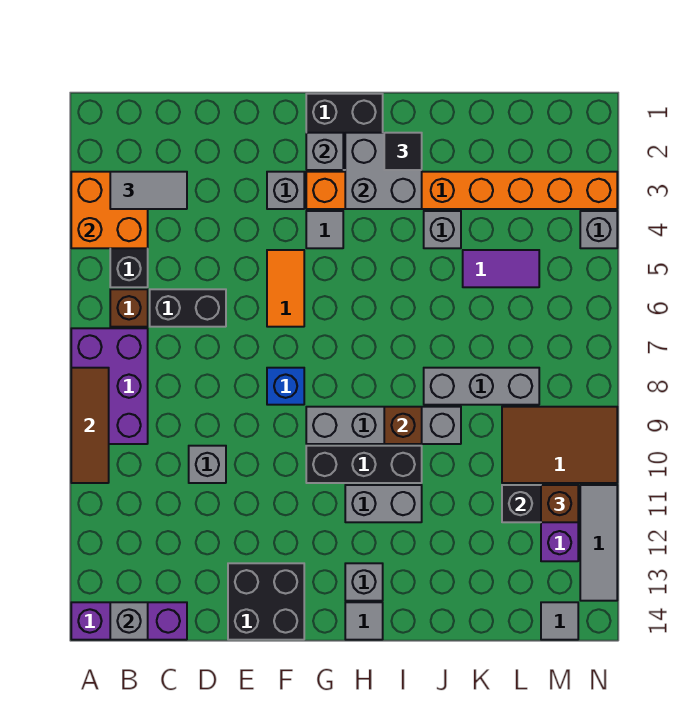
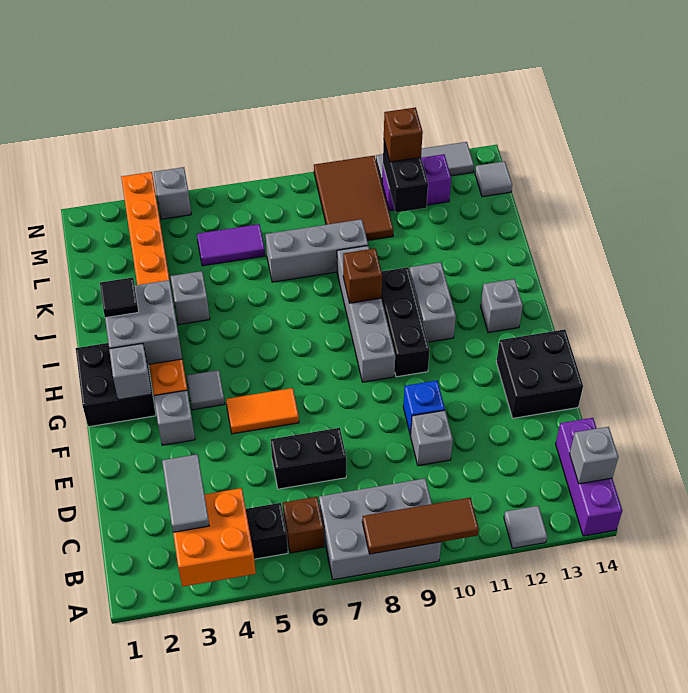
purple brick A7:B9 level 1 -> grey brick A7:B9 level 1
black brick C6:D6 level 1 -> black brick D6:D7 level 1
blue brick F8 level 1 -> blue brick E10 level 1
grey tile H14 level 1 -> grey tile A12 level 1
grey brick J8:L8 level 1 -> grey brick K7:K9 level 1
purple tile K5:L5 level 1 -> purple tile L5:L6 level 1

